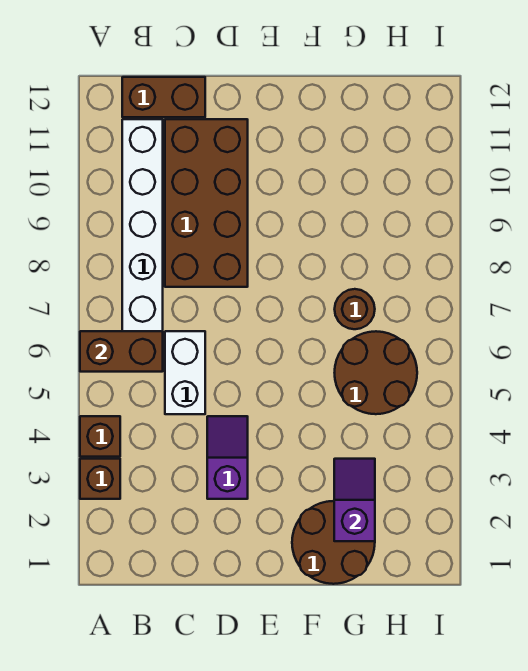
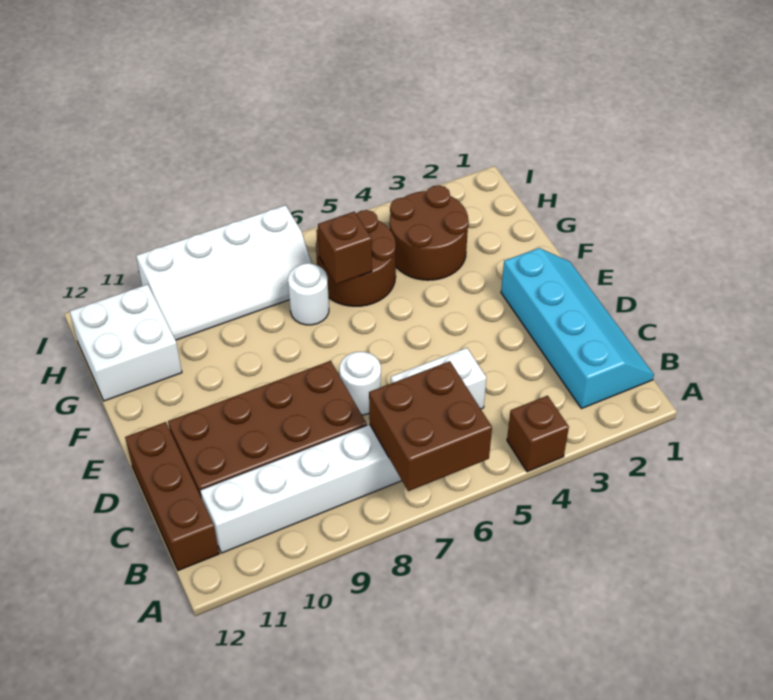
brown brick A3 level 1 -> brown brick G6 level 2
brown brick A6:B6 level 2 -> brown brick A6:B7 level 2
none -> cyan slope B1:E2 level 1 top 2
brown brick B12:C12 level 1 -> brown brick B12:D12 level 1
purple slope D3:D4 level 1 top 3 -> none
none -> white round brick D7 level 1
brown round brick F1:G2 level 1 -> brown round brick G3:H4 level 1
purple slope G2:G3 level 2 top 2 -> none
brown round brick G7 level 1 -> white round brick G7 level 1
none -> white brick G11:H12 level 1
none -> white slope H7:I10 level 1 top I

